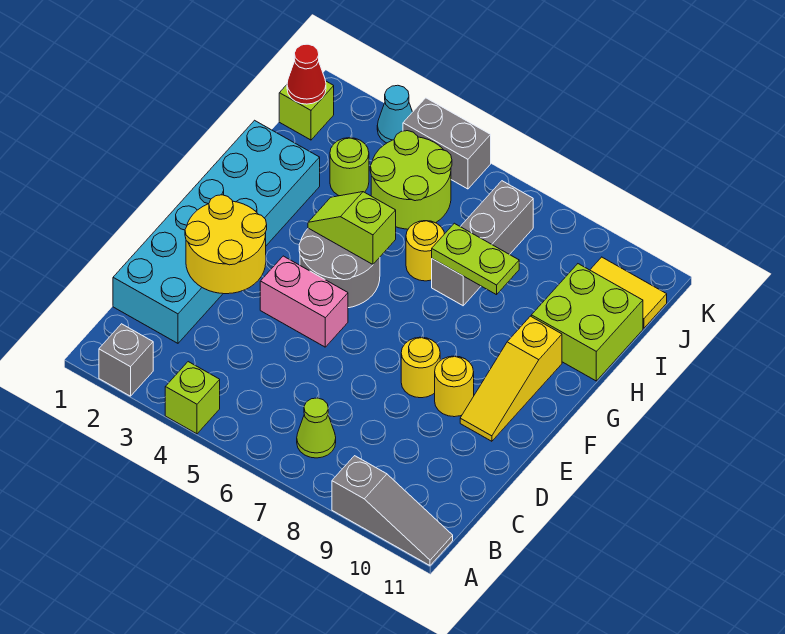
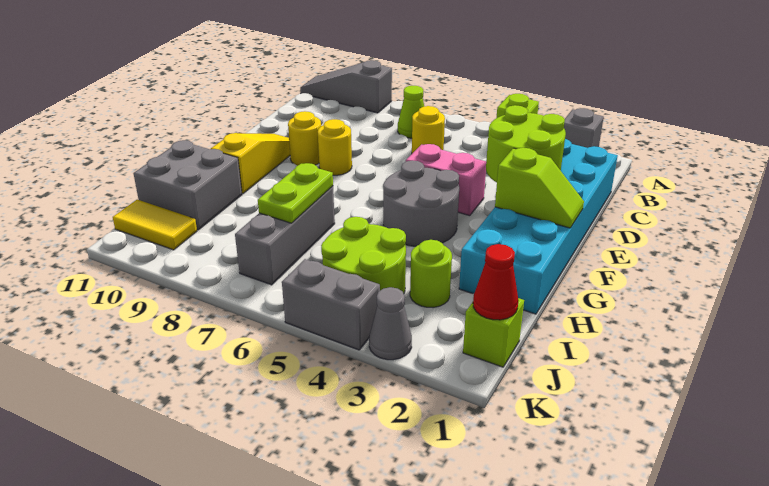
yellow round brick D2:E3 level 2 -> lime round brick D2:E3 level 2
lime slope G4:G5 level 2 top 5 -> lime slope F1:F2 level 2 top 2
yellow round brick H6 level 1 -> yellow round brick C6 level 1
lime plate H7:H8 level 2 -> lime plate H7:I7 level 2
lime brick H10:I11 level 1 -> grey brick H10:I11 level 1
cyan cone K3 level 1 -> grey cone K3 level 1

